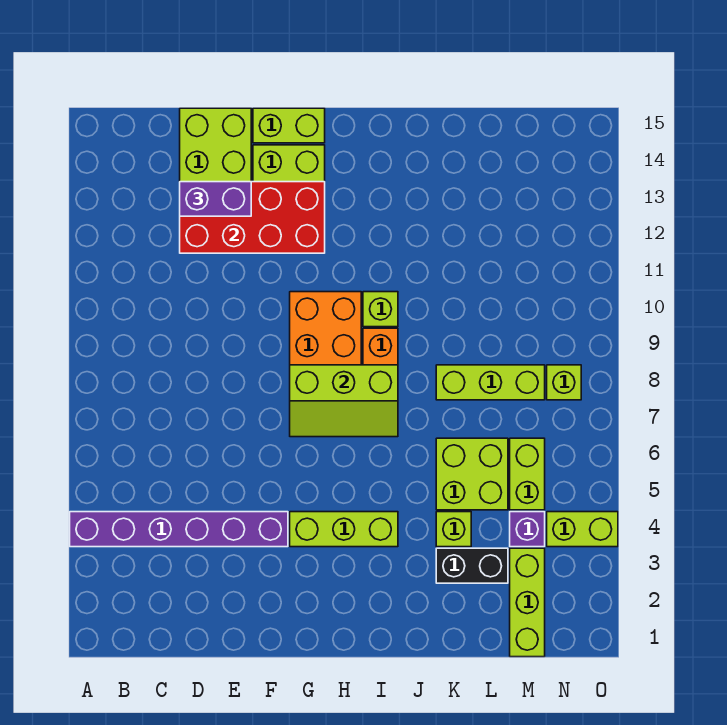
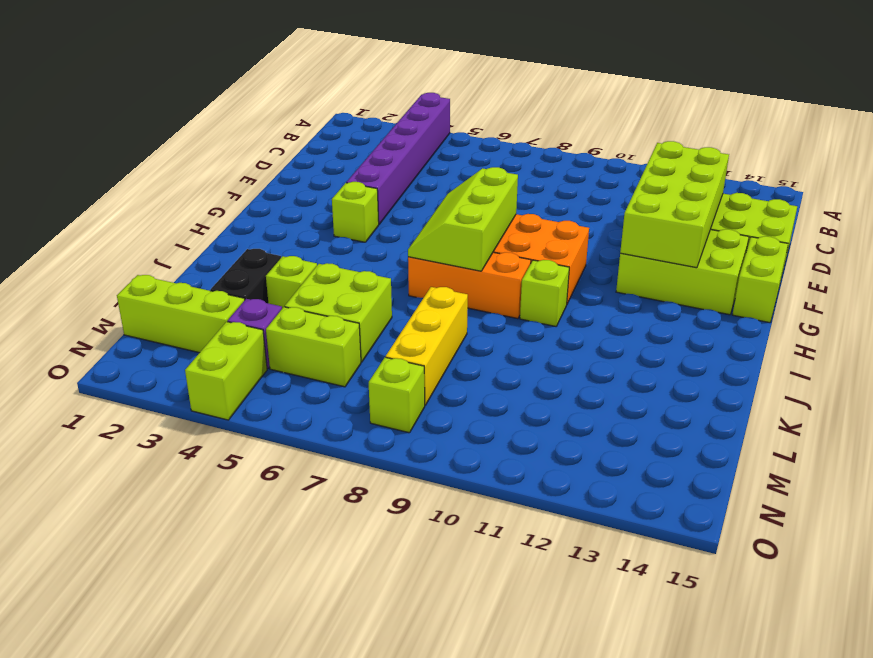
red brick D12:G13 level 2 -> lime brick D12:G13 level 2
purple brick D13:E13 level 3 -> none
lime brick G4:I4 level 1 -> lime brick G4 level 1
lime brick K8:M8 level 1 -> yellow brick K8:M8 level 1

